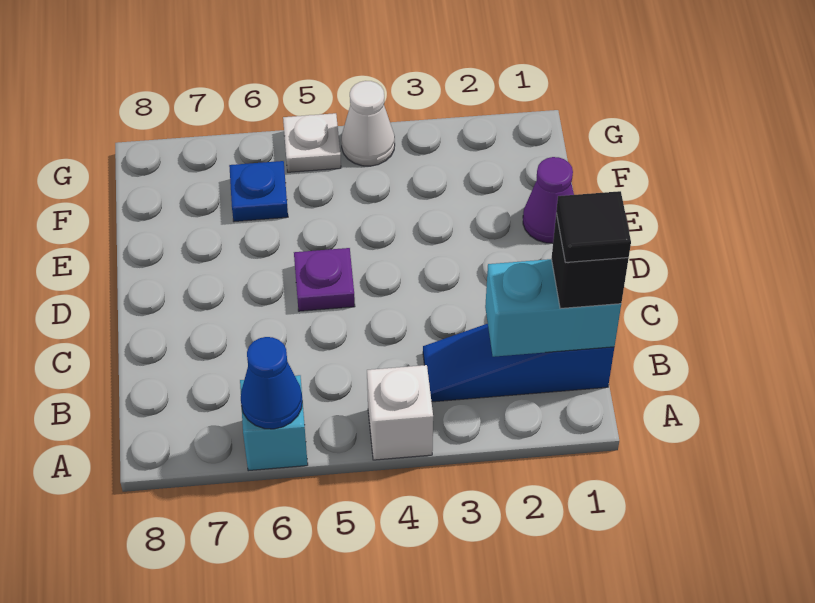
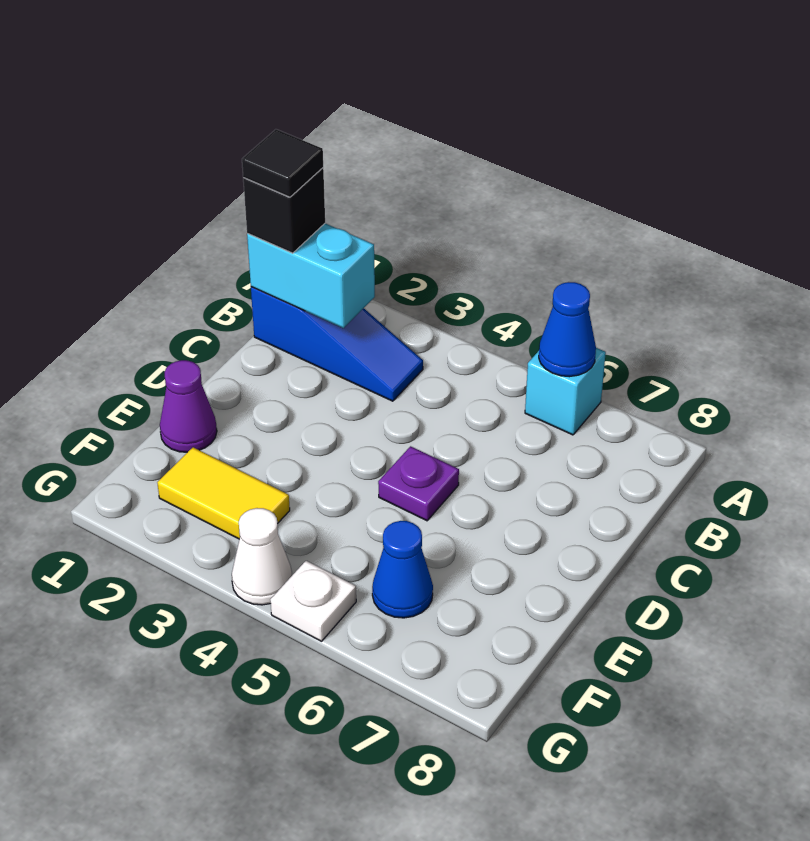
white brick A4 level 1 -> none
none -> yellow tile F2:F3 level 1
blue plate F6 level 1 -> blue cone F6 level 1

